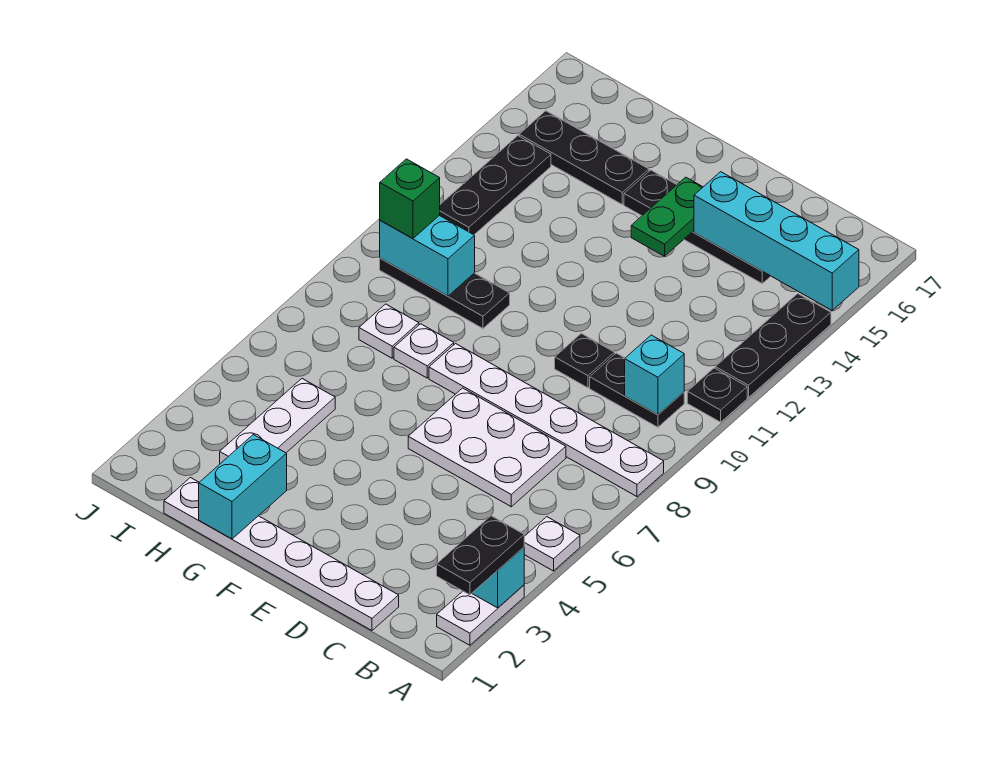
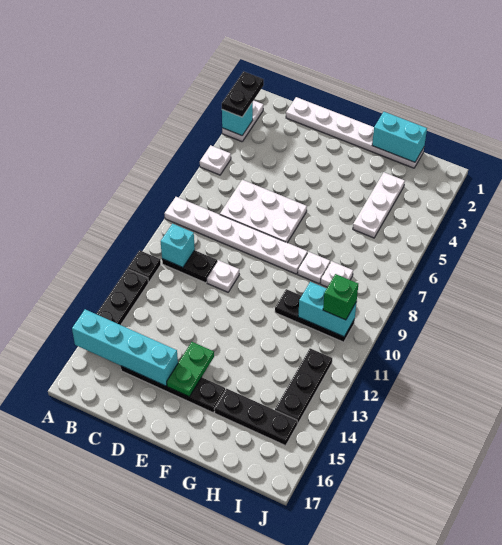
black plate D10 level 1 -> white plate D10 level 1
cyan brick G1:G2 level 2 -> cyan brick G1:H1 level 2

